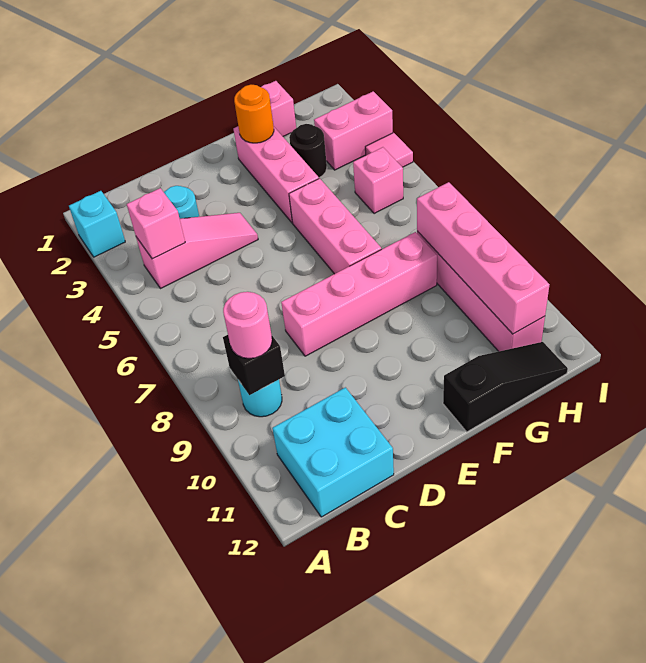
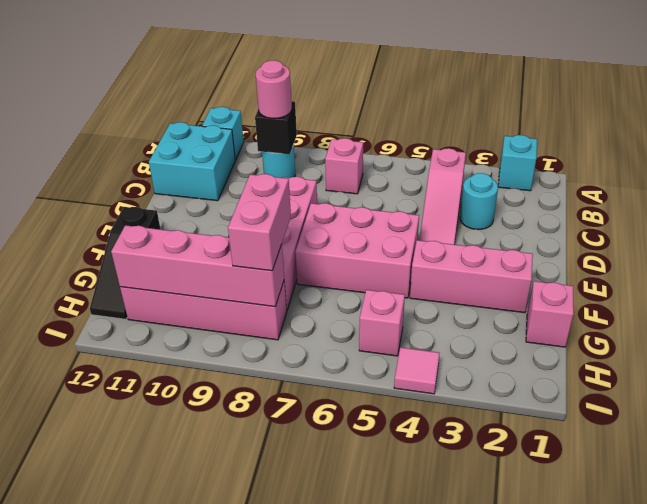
none -> cyan brick A11 level 1
pink brick B4 level 2 -> pink brick B7 level 1
orange round brick F2 level 2 -> none
pink brick F5:F7 level 1 -> pink brick E5:F7 level 1
black round brick G3 level 1 -> none
pink brick H3:I3 level 1 -> pink brick G8:H8 level 3

